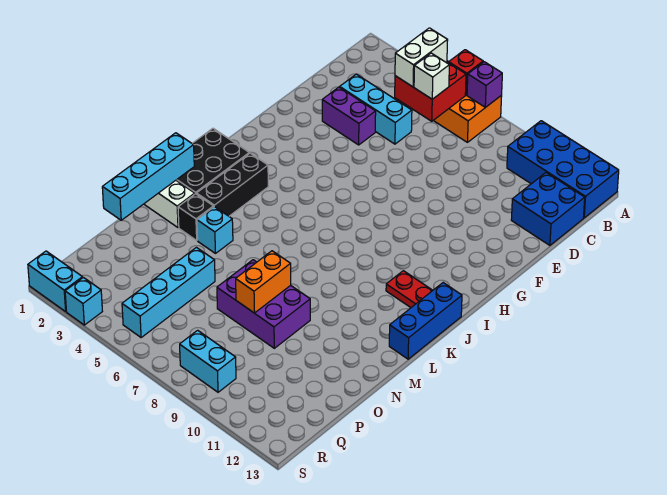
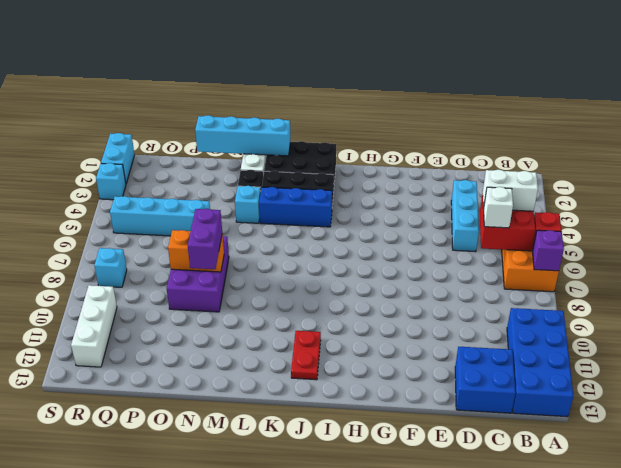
purple brick E3:E4 level 1 -> purple brick N8:N9 level 3
blue brick J13:L13 level 1 -> blue brick J4:L4 level 1
cyan brick R8:R9 level 1 -> cyan brick R8 level 1
none -> white brick R10:R12 level 1

